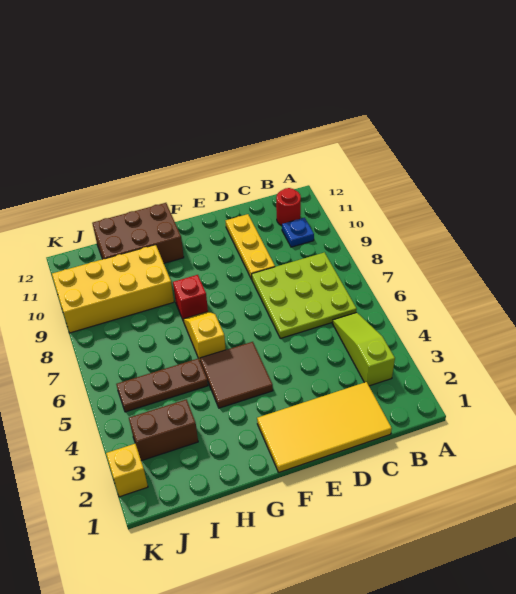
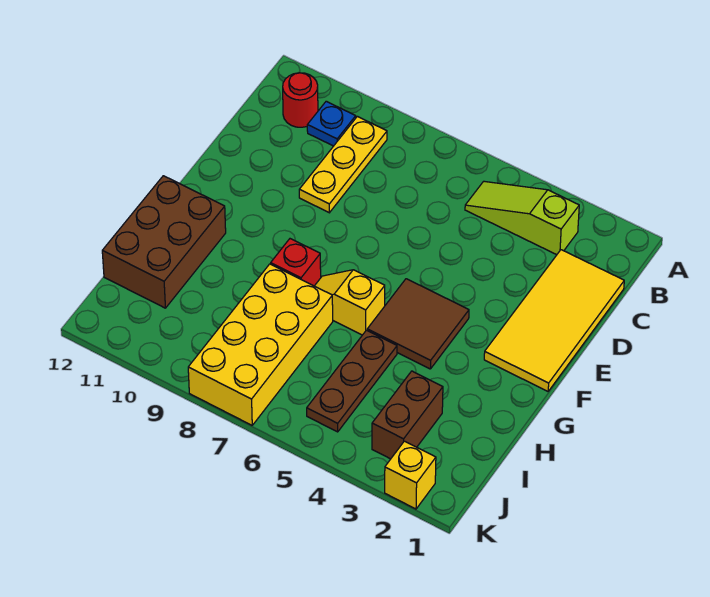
lime plate B6:D8 level 1 -> none
yellow plate D9:D11 level 1 -> yellow plate B9:D9 level 1
yellow brick H9:K10 level 1 -> yellow brick H7:K8 level 1

